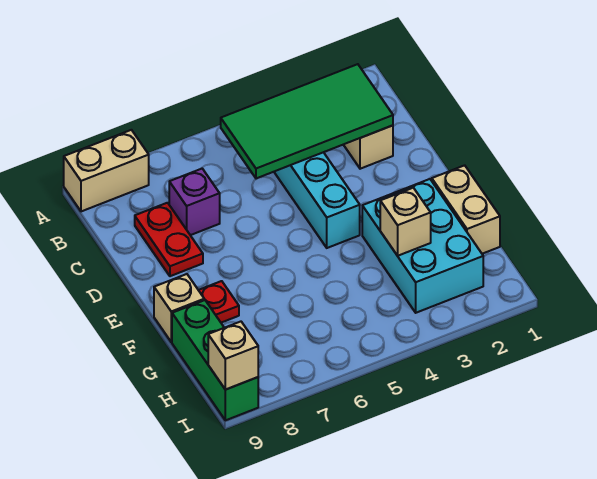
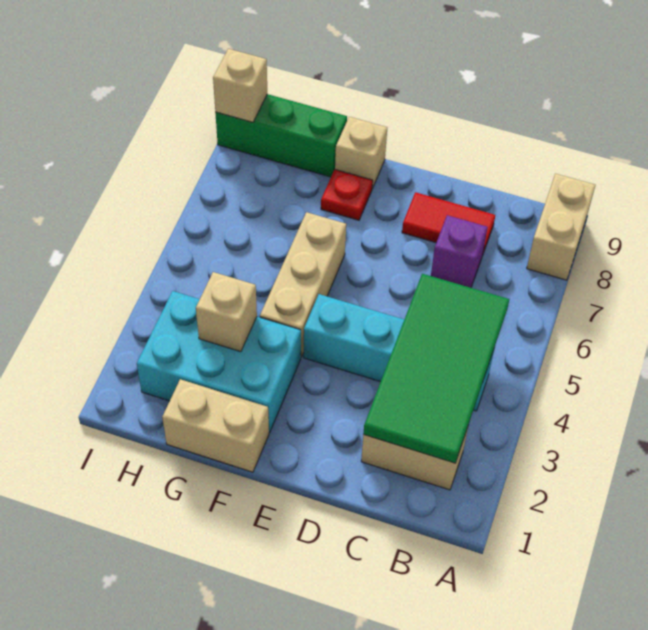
red plate C8:D8 level 1 -> red tile C8:D8 level 1
none -> tan brick F4:F6 level 1

